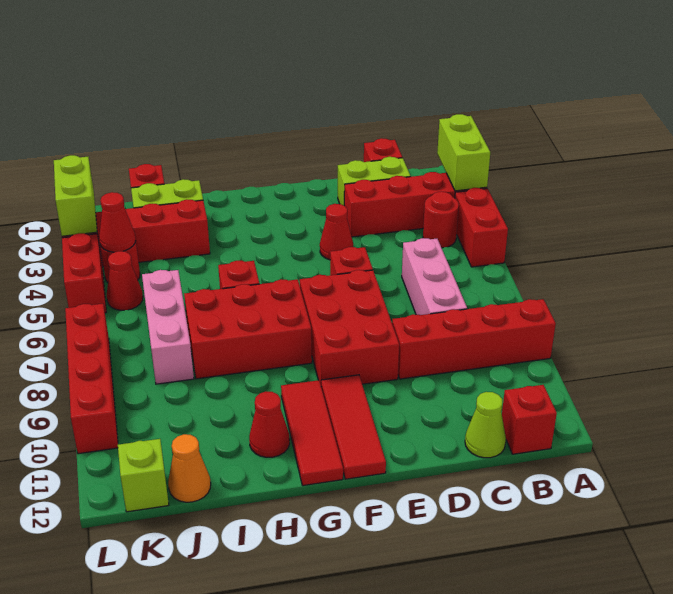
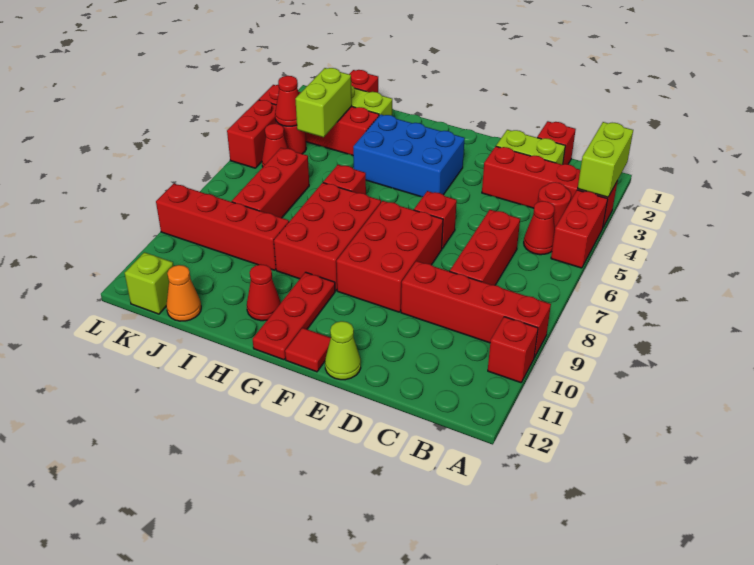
red brick B12 level 1 -> red brick A10 level 1
pink brick C6:C8 level 1 -> red brick C6:C8 level 1
lime cone C12 level 1 -> lime cone E12 level 1
red cone E4 level 1 -> red cone B5 level 1
none -> blue brick F3:H4 level 1
red tile F10:F12 level 1 -> red tile F12 level 1
red brick G7:I8 level 1 -> red brick G7:H9 level 1
red tile G10:G12 level 1 -> red plate G10:G12 level 1
pink brick J6:J8 level 1 -> red brick J6:J8 level 1
lime brick L2:L3 level 2 -> lime brick J3:J4 level 2
red brick L7:L10 level 1 -> red brick I9:L9 level 1

